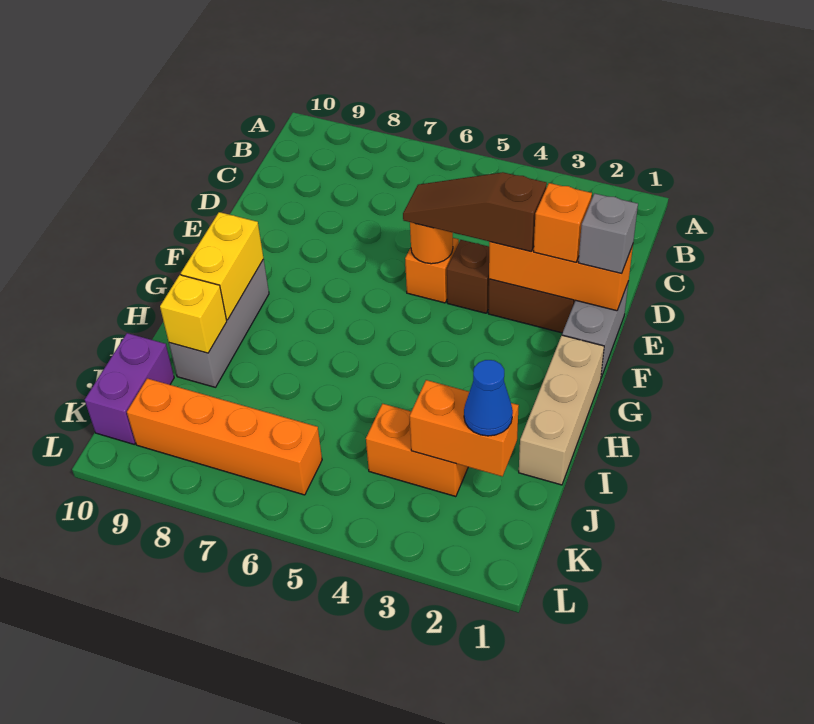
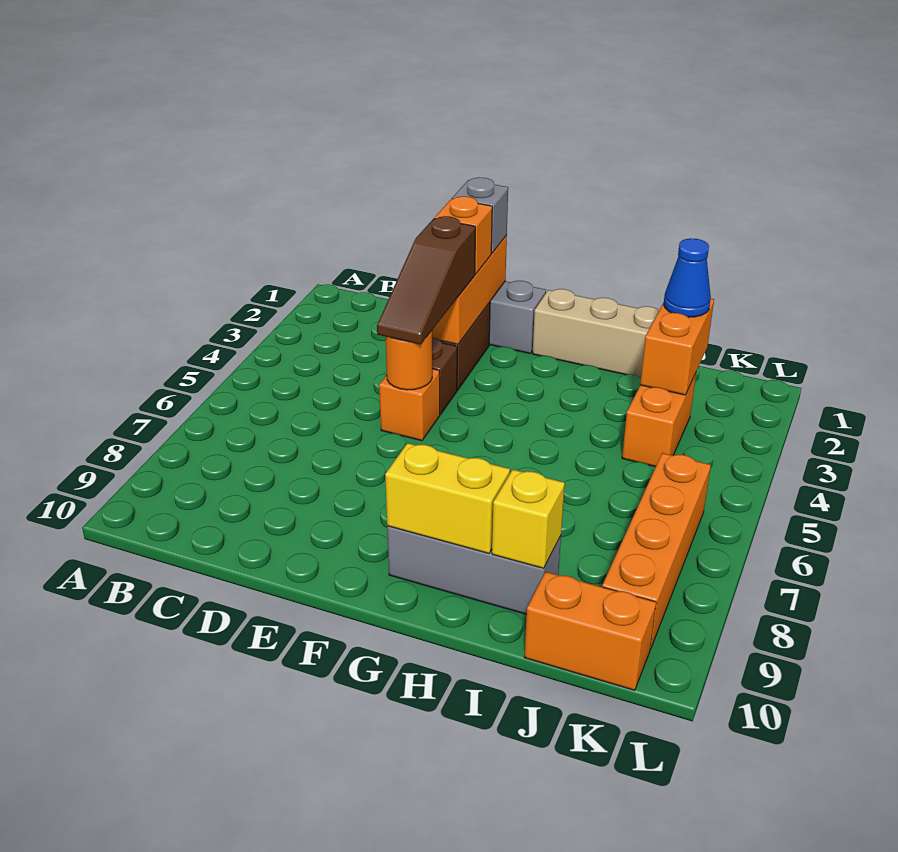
purple brick J10:K10 level 1 -> orange brick J10:K10 level 1

